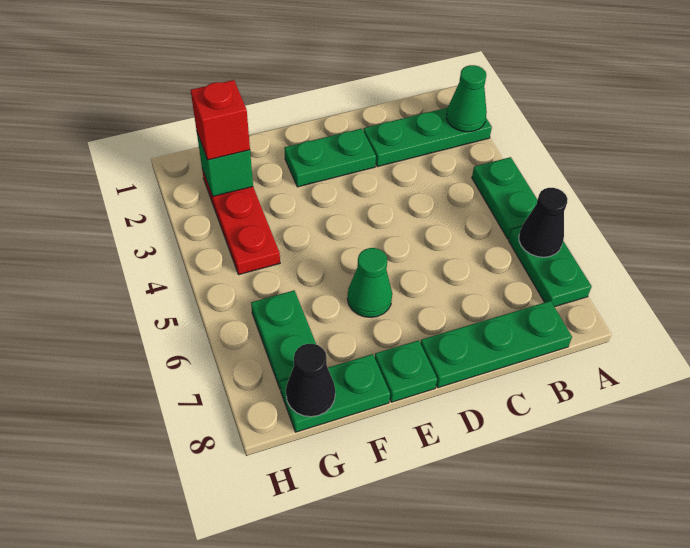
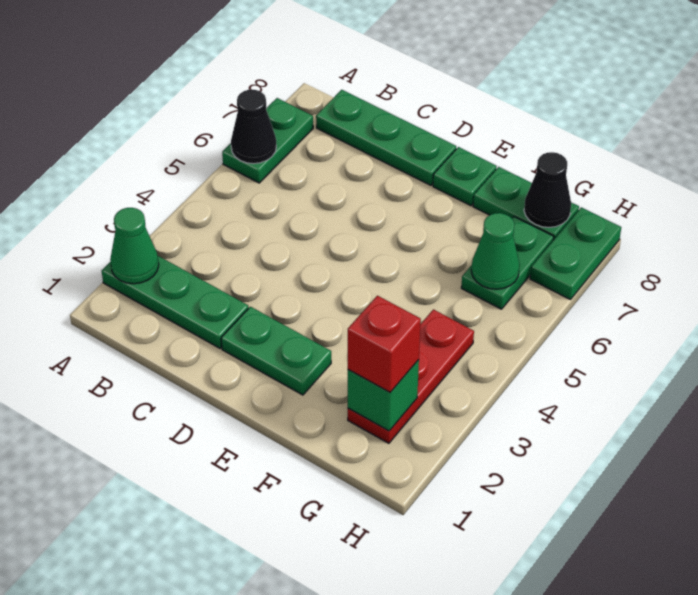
green plate A4:A5 level 1 -> green plate H7:H8 level 1
green cone E6 level 1 -> green cone G6 level 2

